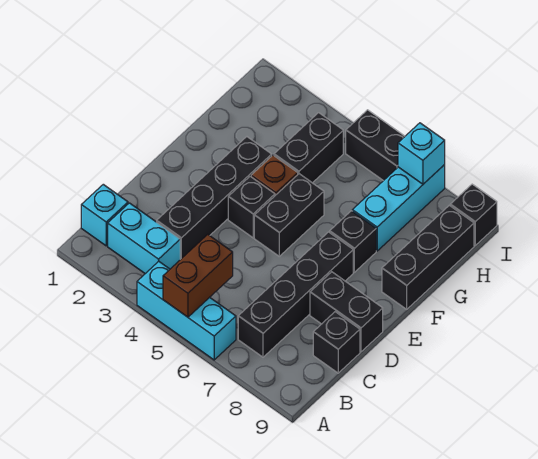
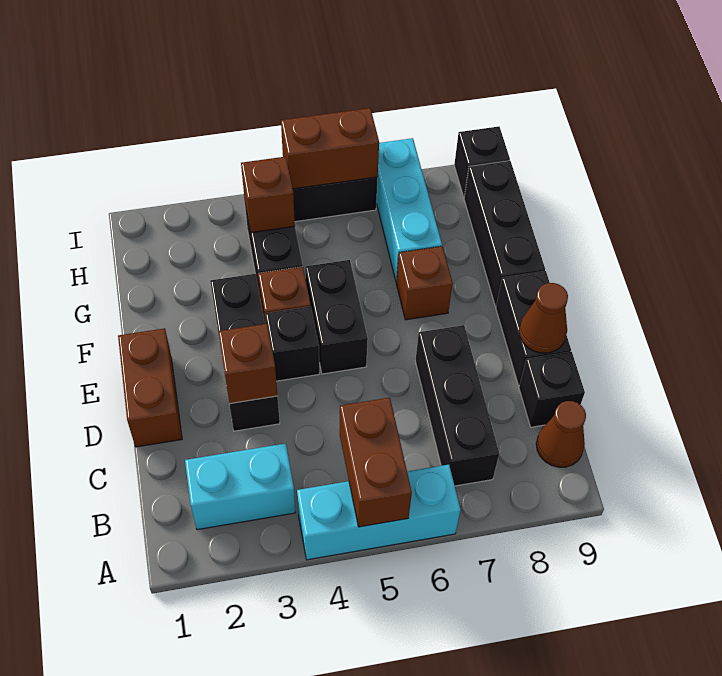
cyan brick B1 level 1 -> none
black brick B7:E7 level 1 -> black brick B7:D7 level 1
none -> brown cone B9 level 1
black brick C3:F3 level 1 -> black brick D3:F3 level 1
none -> brown brick D1:E1 level 1
none -> brown brick D3 level 2
black brick D8:D9 level 1 -> black brick D9:E9 level 1
none -> brown cone D9 level 2
black brick F7 level 1 -> brown brick F7 level 1
none -> brown brick H4 level 2
none -> brown brick I5:I6 level 2
cyan brick I7 level 2 -> none

